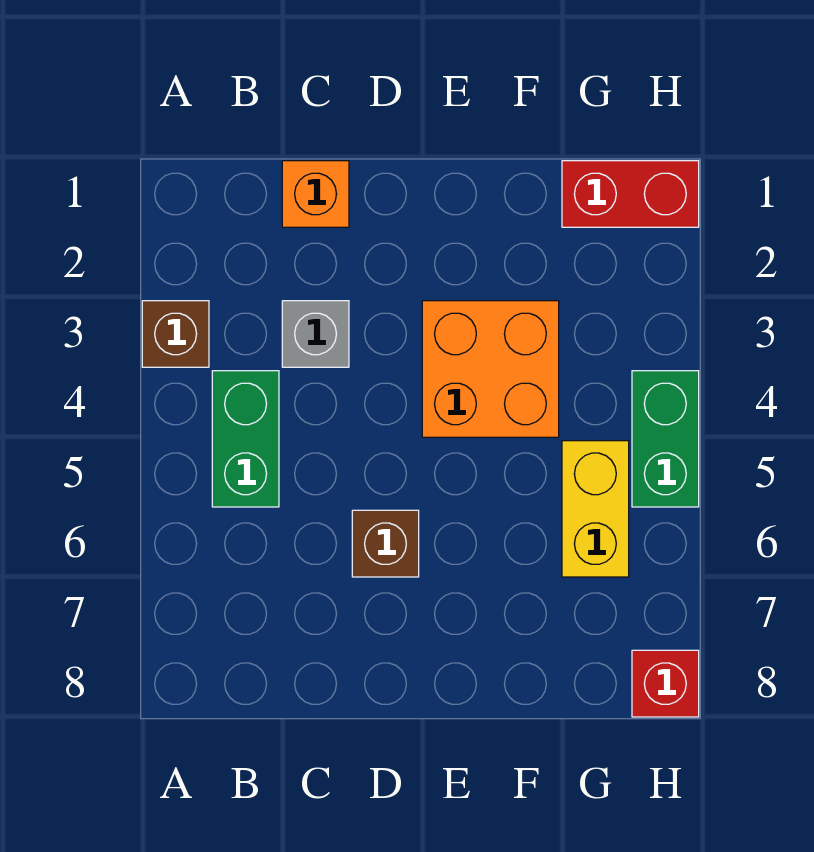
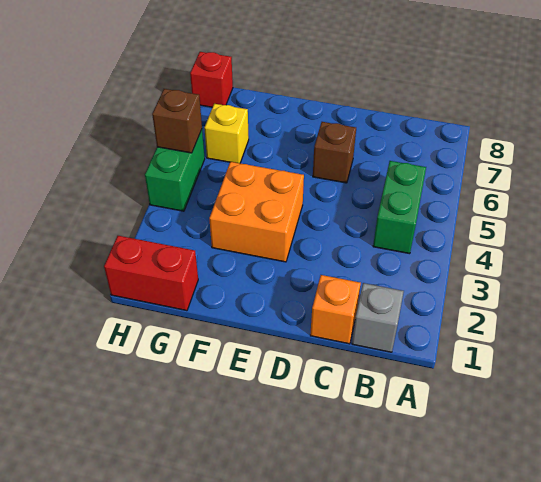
brown brick A3 level 1 -> brown brick H5 level 2
grey brick C3 level 1 -> grey brick B1 level 1
yellow brick G5:G6 level 1 -> yellow brick G6 level 1

